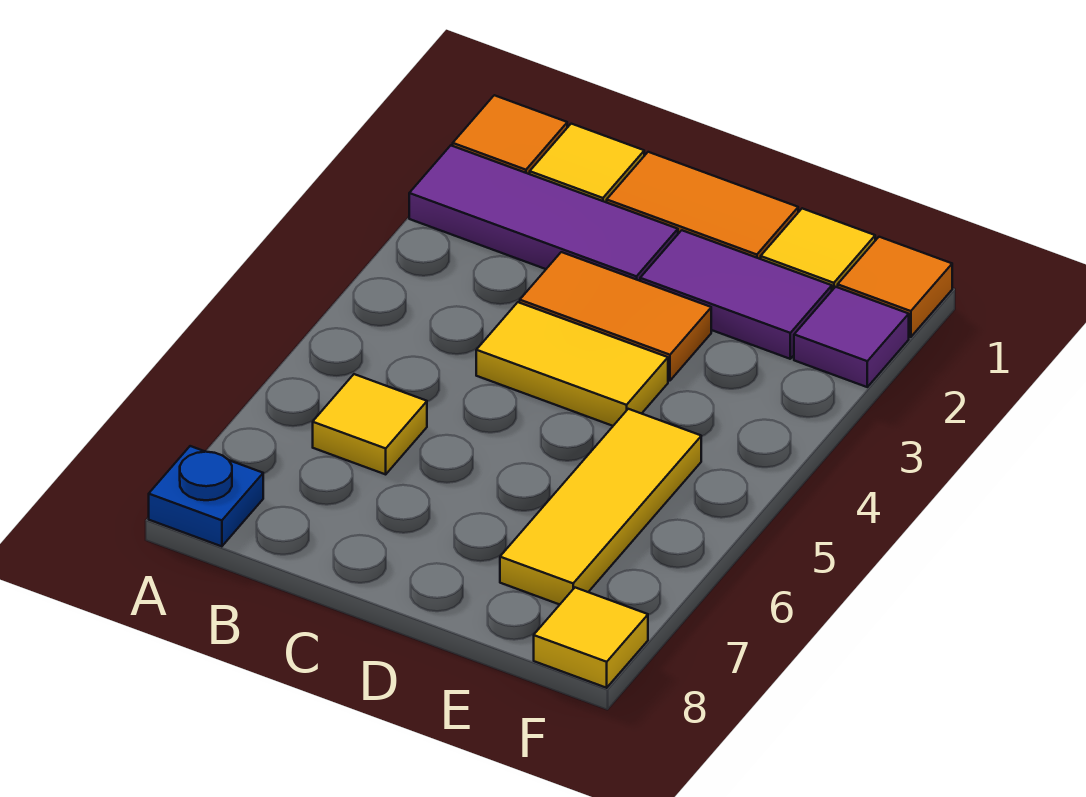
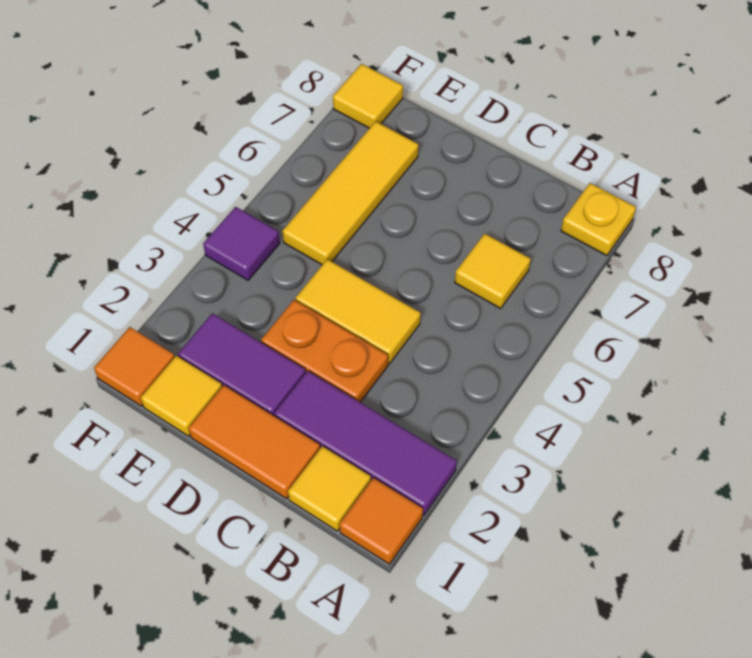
blue plate A8 level 1 -> yellow plate A8 level 1
orange tile C3:D3 level 1 -> orange plate C3:D3 level 1
purple tile F2 level 1 -> purple tile F4 level 1

